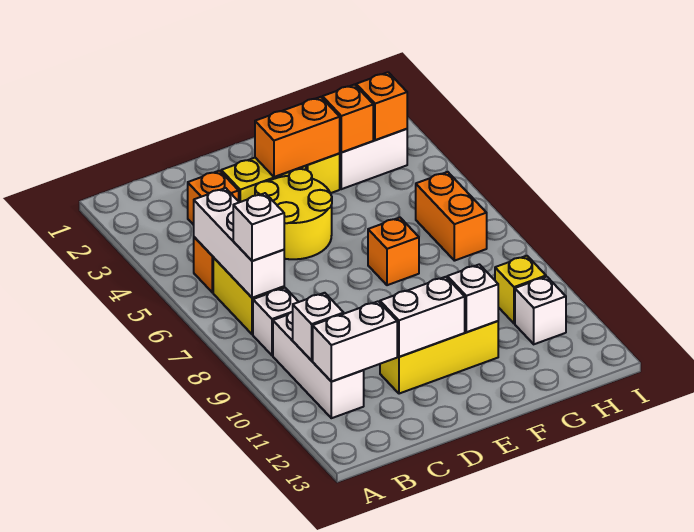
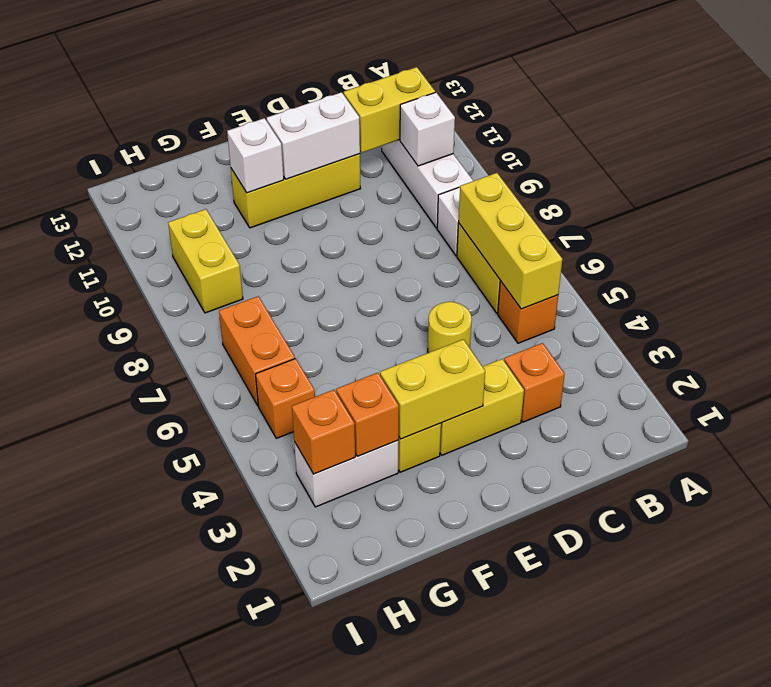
white brick B5:B7 level 2 -> yellow brick B5:B7 level 2
white brick B7 level 3 -> none
white brick B11:C11 level 2 -> yellow brick B11:C11 level 2
yellow round brick D4:E5 level 1 -> yellow round brick D5 level 1
orange brick E3:F3 level 2 -> yellow brick E3:F3 level 2
orange brick F7 level 1 -> orange brick H5 level 1
yellow brick H10 level 1 -> yellow brick H9:H10 level 1
white brick H11 level 1 -> none

